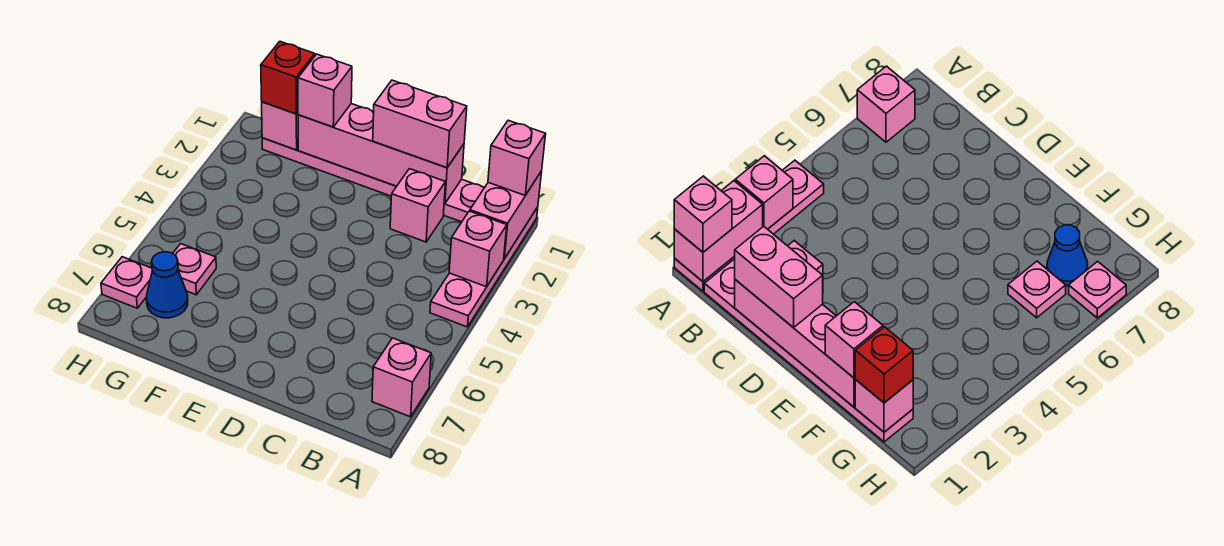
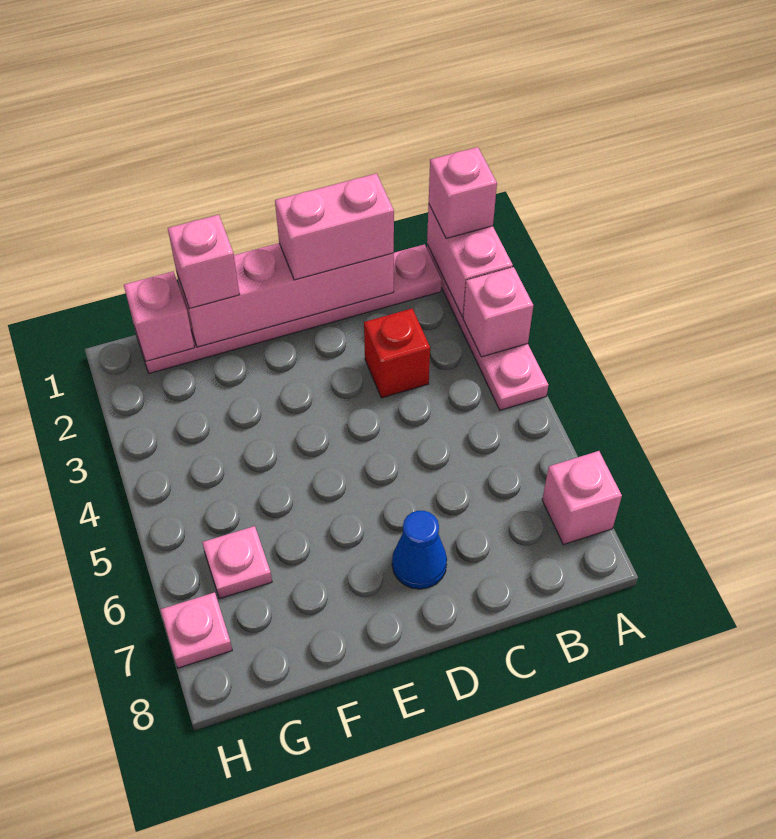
pink brick C2 level 1 -> none
red brick G1 level 3 -> red brick C3 level 1
blue cone G7 level 1 -> blue cone D7 level 1

